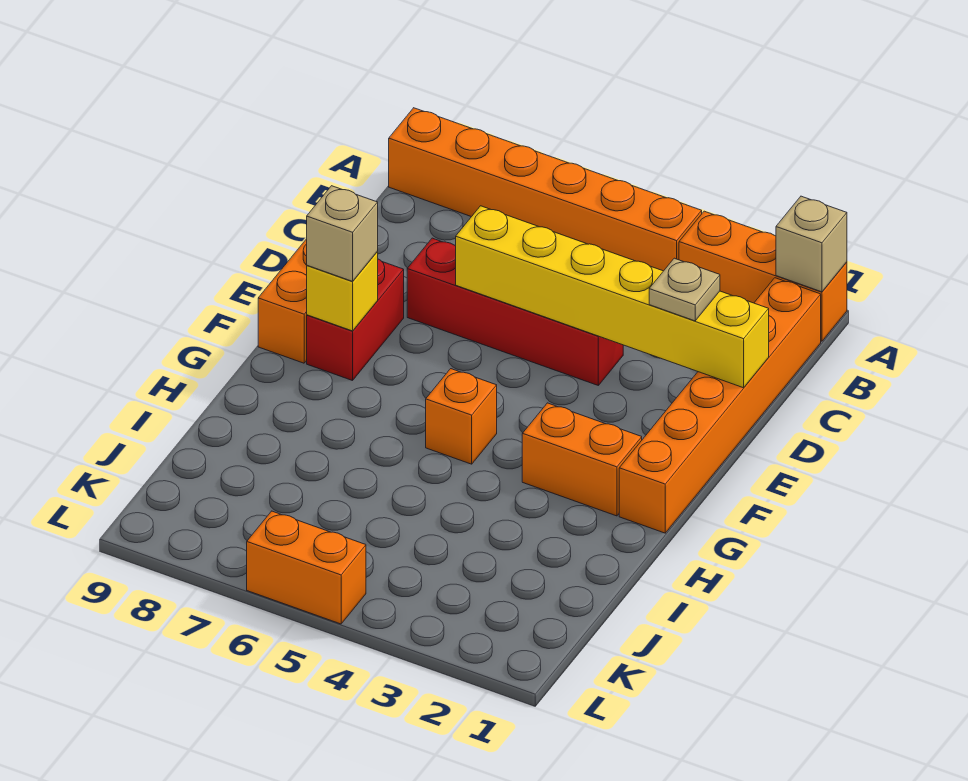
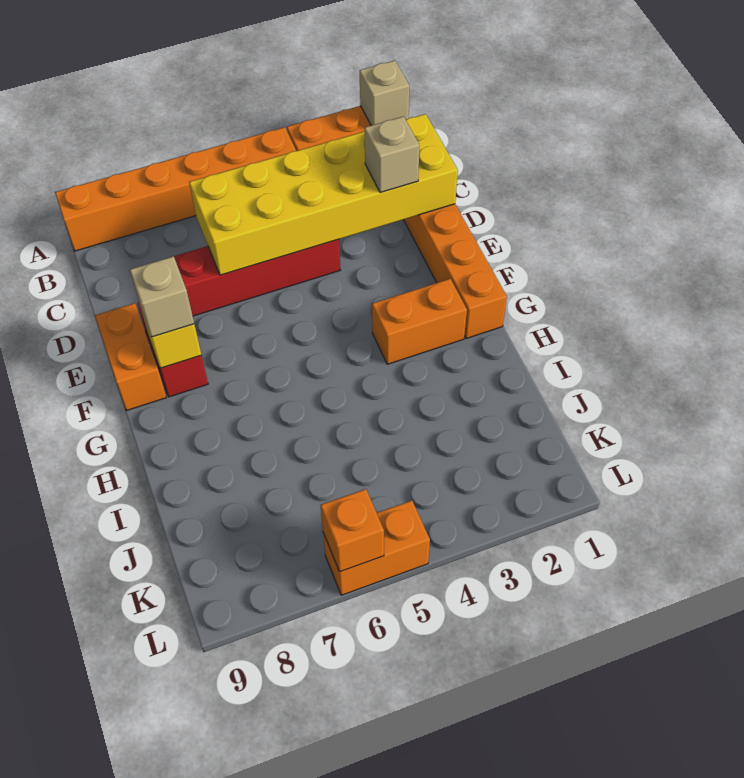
yellow brick D1:D6 level 2 -> yellow brick C1:D6 level 2
tan plate D2 level 3 -> tan brick D2 level 3
orange brick G5 level 1 -> orange brick L6 level 2

